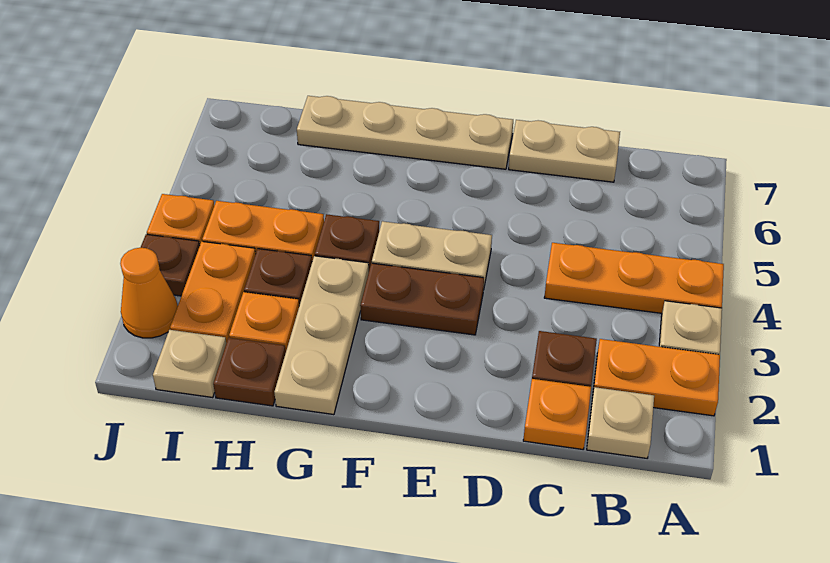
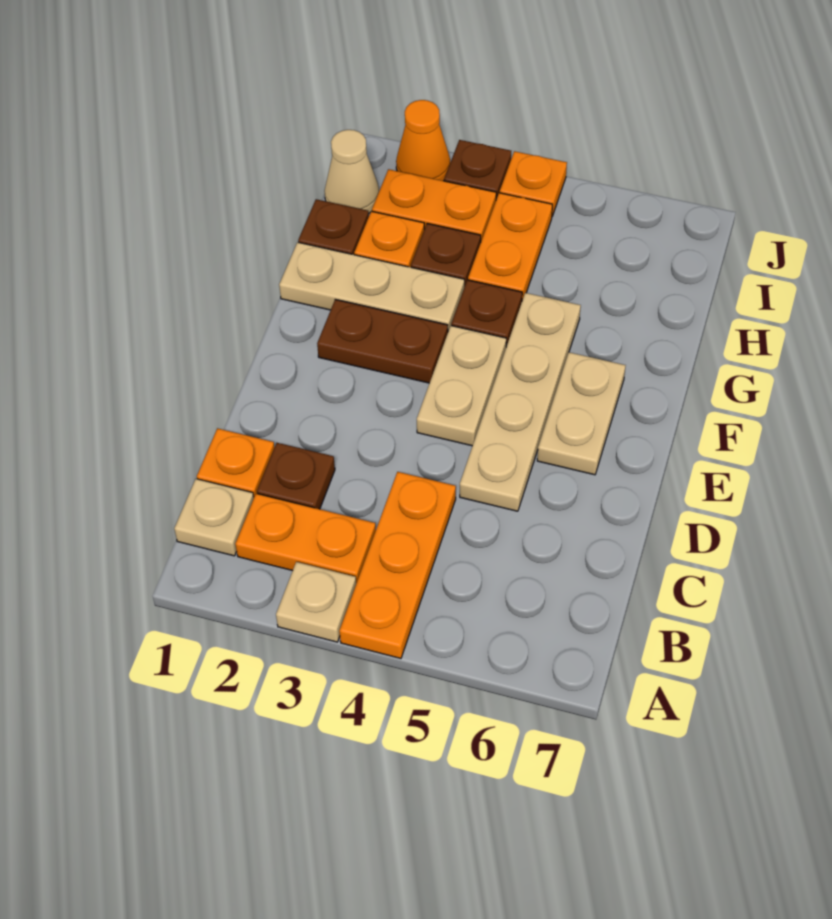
orange plate A2:B2 level 1 -> orange plate B2:B3 level 1
tan plate C7:D7 level 1 -> tan plate E6:F6 level 1
brown plate E3:F3 level 1 -> brown plate F2:F3 level 1
tan plate E7:H7 level 1 -> tan plate D5:G5 level 1
tan plate I1 level 1 -> tan cone I1 level 1

